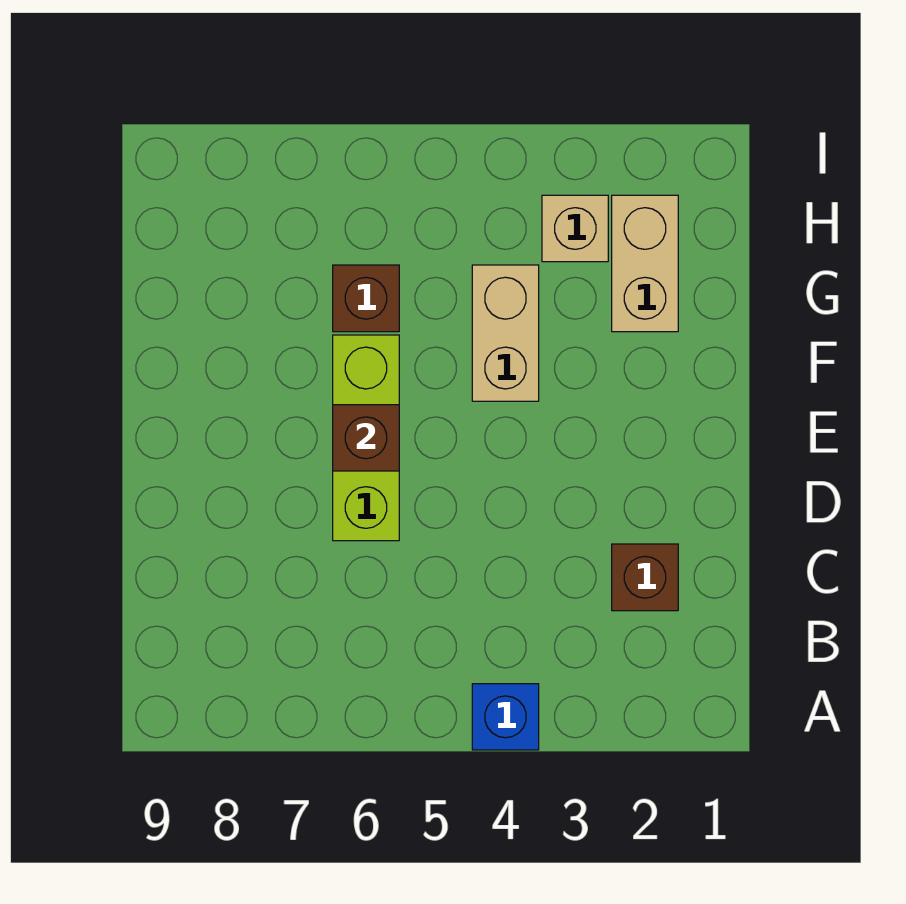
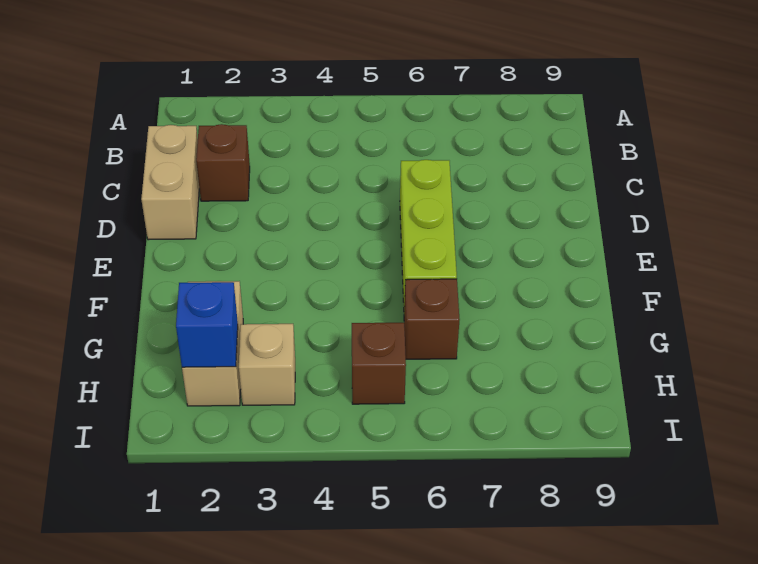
blue brick A4 level 1 -> blue brick H2 level 2
brown brick E6 level 2 -> brown brick H5 level 1
tan brick F4:G4 level 1 -> tan brick C1:D1 level 1

